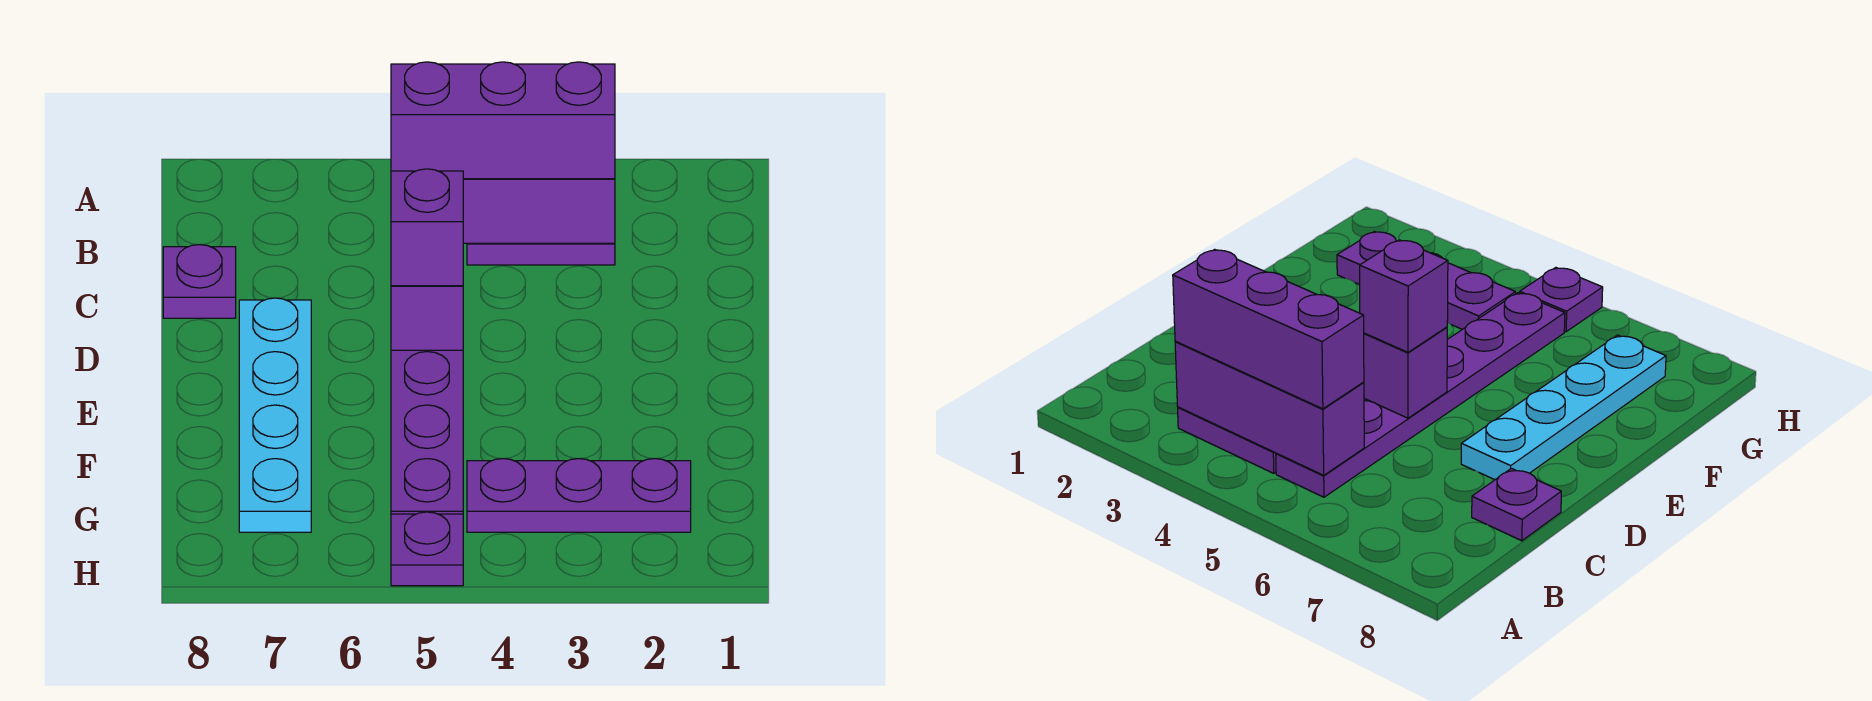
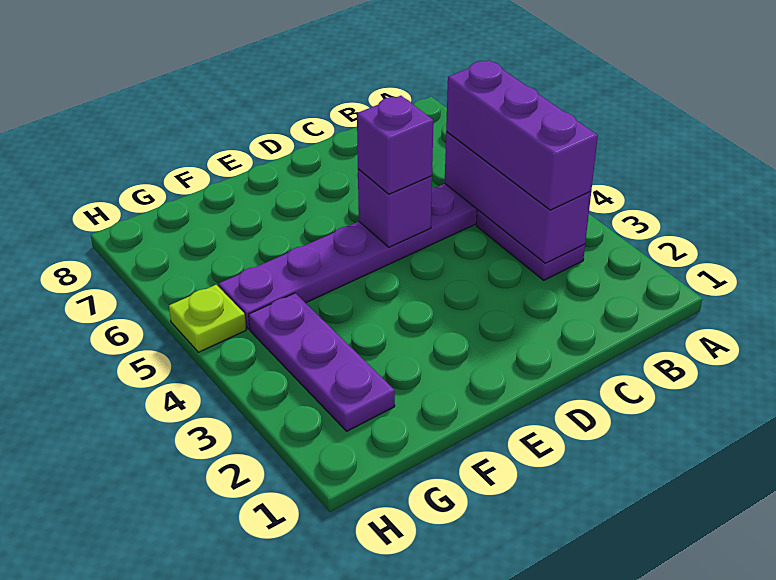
purple plate C8 level 1 -> none
cyan plate D7:G7 level 1 -> none
purple plate H5 level 1 -> lime plate H5 level 1

